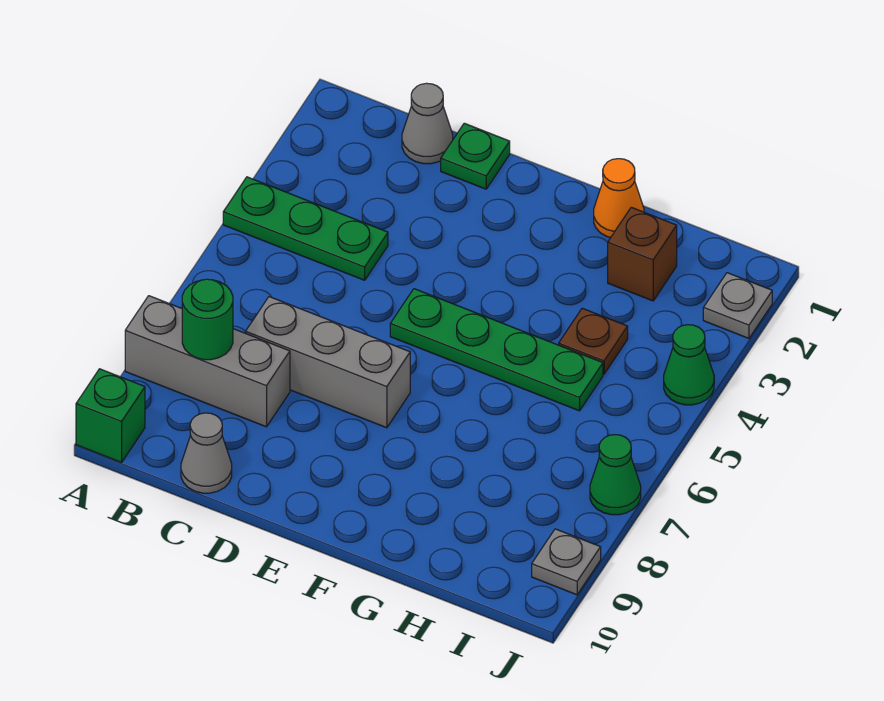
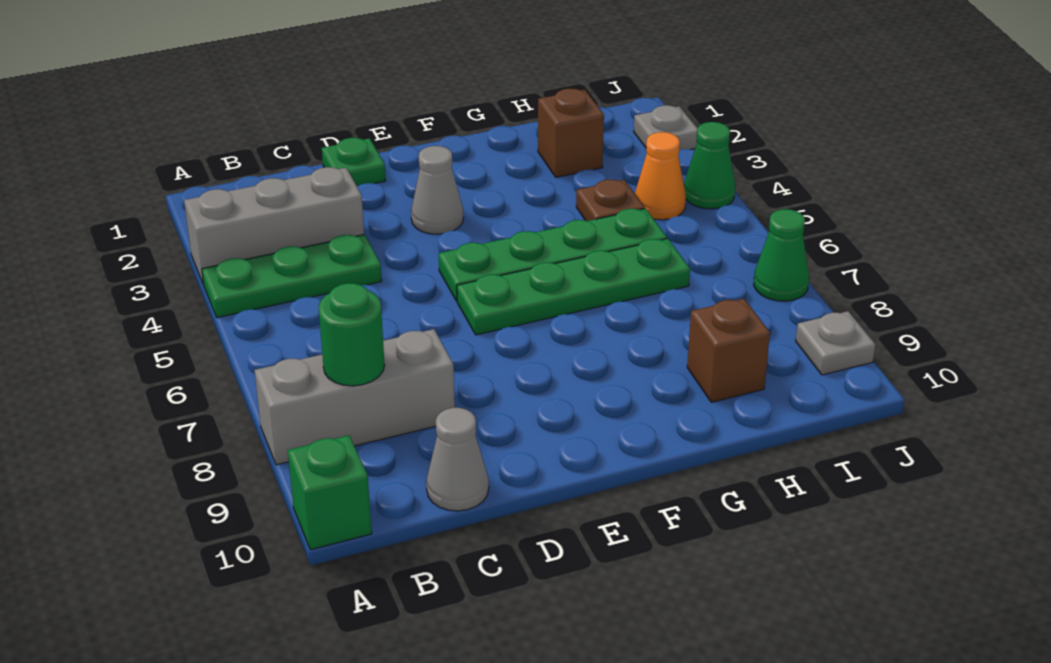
grey cone C1 level 1 -> grey cone E3 level 1
grey brick C7:E7 level 1 -> grey brick A3:C3 level 1
none -> green plate E6:H6 level 1
orange cone G1 level 1 -> orange cone I4 level 1
none -> brown brick H9 level 1

